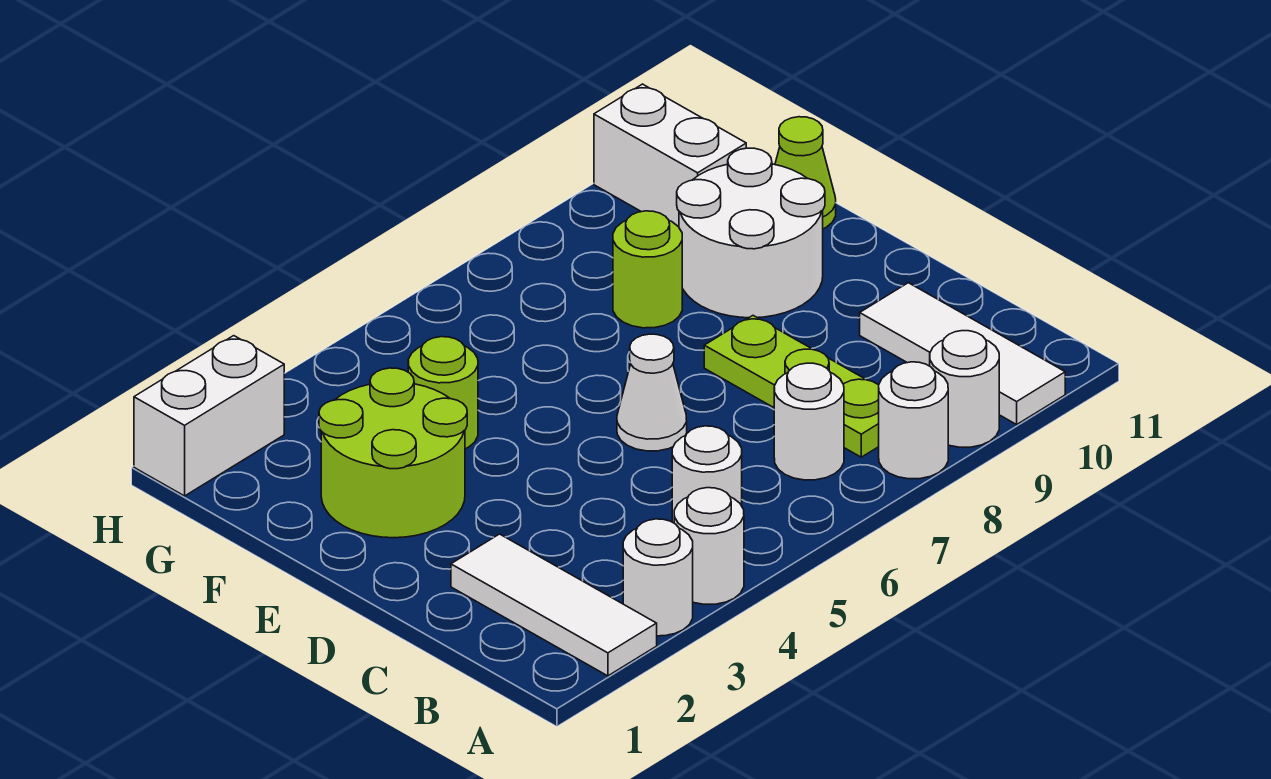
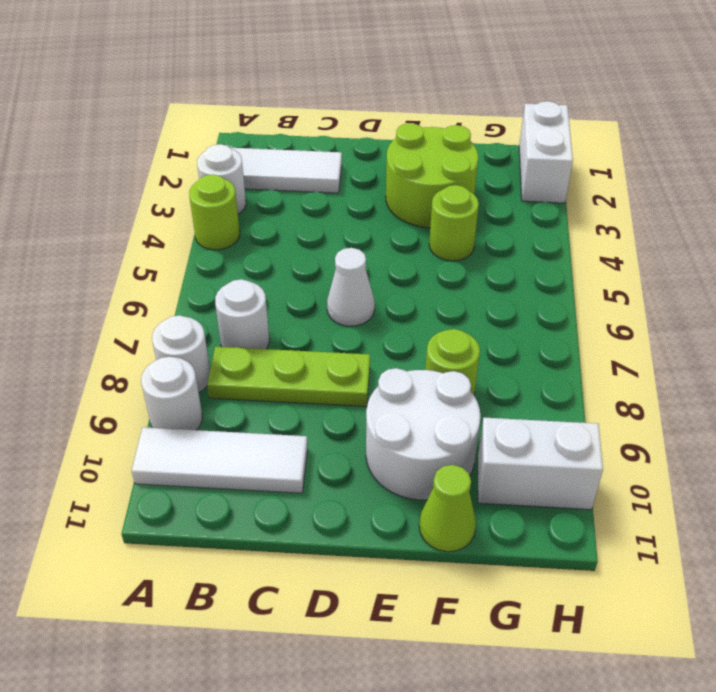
white round brick A4 level 1 -> lime round brick A4 level 1
white round brick B5 level 1 -> none

